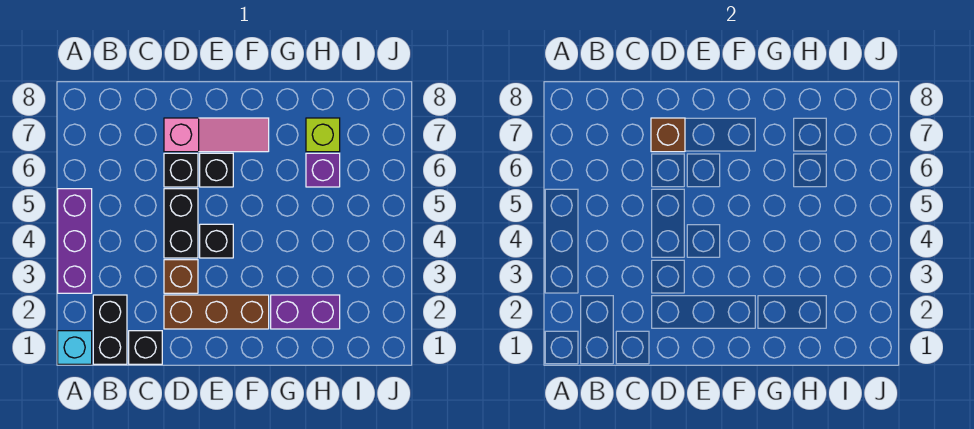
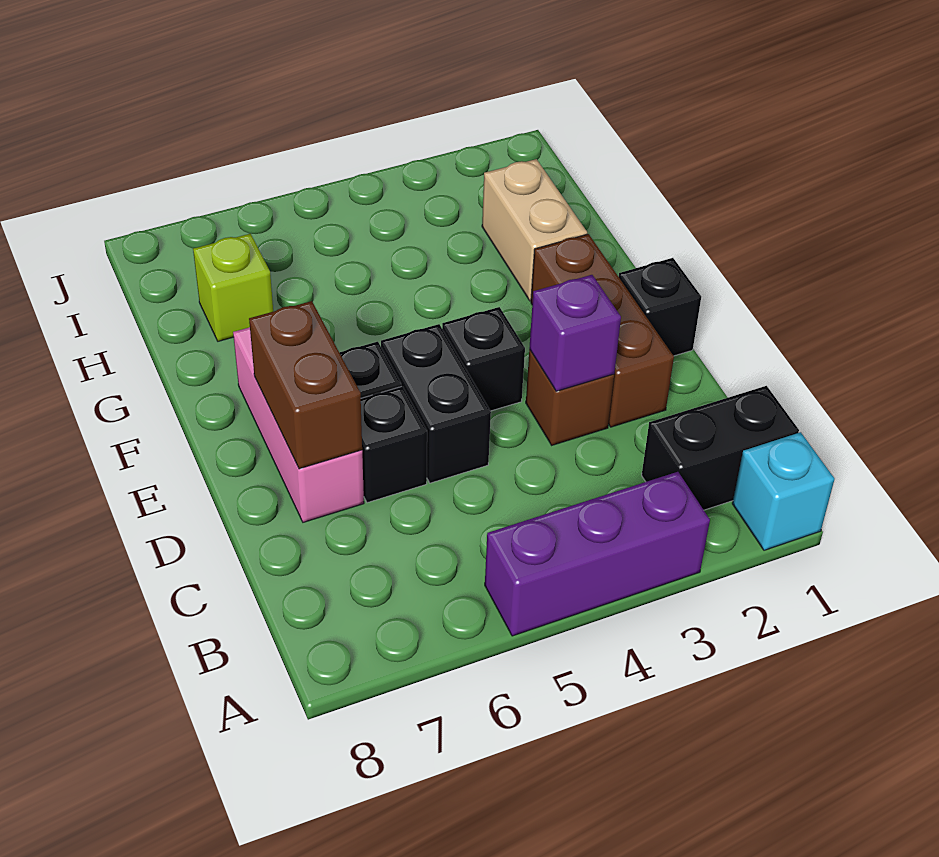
black brick C1 level 1 -> black brick E1 level 1
black brick D4:D5 level 1 -> black brick D5:E5 level 1
pink slope D7:F7 level 1 top D -> pink brick D7:F7 level 1
brown brick D7 level 2 -> brown brick D7:E7 level 2
purple brick G2:H2 level 1 -> tan brick G2:H2 level 1
purple brick H6 level 1 -> purple brick D3 level 2

